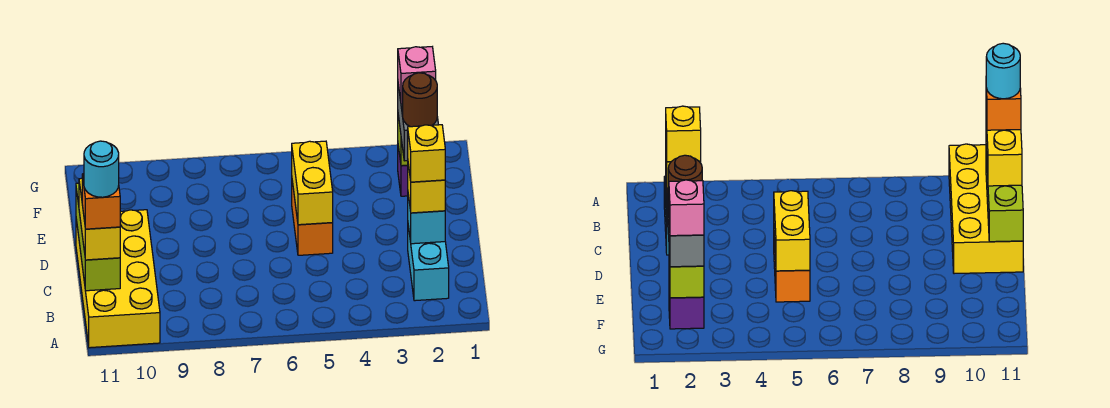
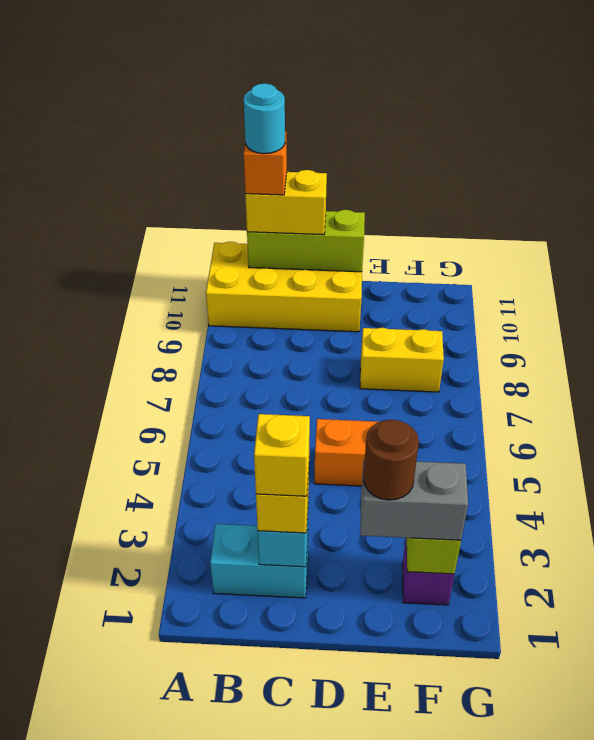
yellow brick D5:E5 level 2 -> yellow brick E8:F8 level 1
pink brick F2 level 4 -> none

